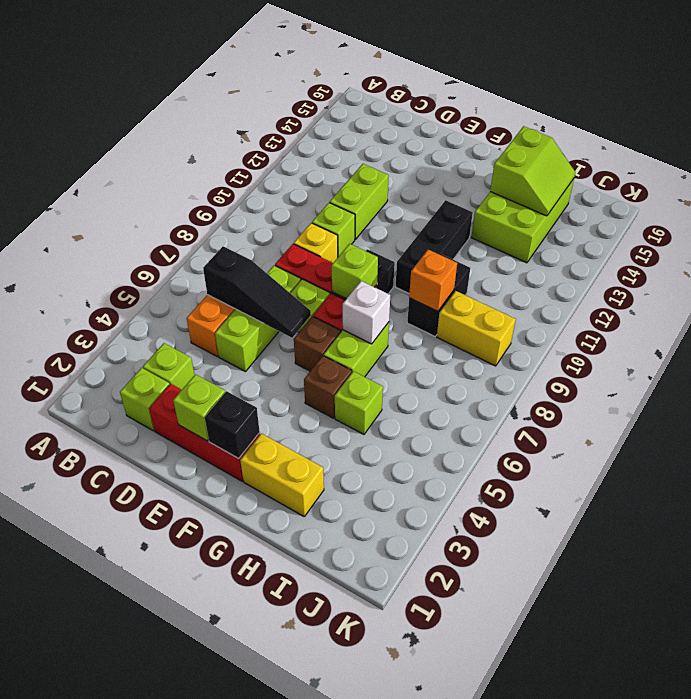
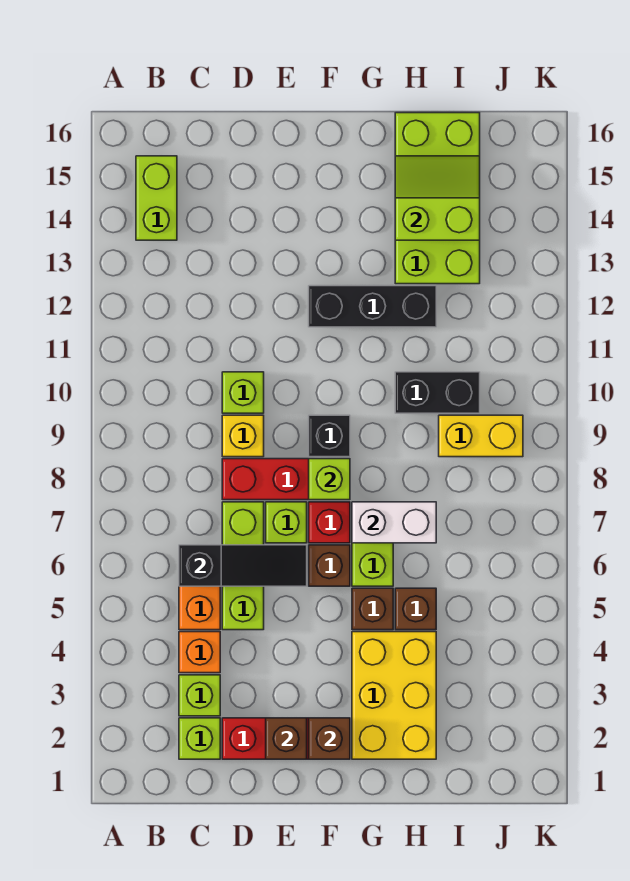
lime brick D11:D12 level 1 -> lime brick B14:B15 level 1
lime brick E2 level 2 -> brown brick E2 level 2
black brick F2 level 2 -> brown brick F2 level 2
yellow brick G2:H2 level 1 -> yellow brick G2:H4 level 1
white brick G7 level 2 -> white brick G7:H7 level 2
black brick G10:G12 level 1 -> black brick F12:H12 level 1
lime brick H5 level 1 -> brown brick H5 level 1
black brick H9:H10 level 1 -> black brick H10:I10 level 1
orange brick H9 level 2 -> orange brick C4 level 1
lime brick H13:I15 level 1 -> lime brick H13:I16 level 1
lime slope H14:I15 level 2 top H -> lime slope H14:I15 level 2 top 14

